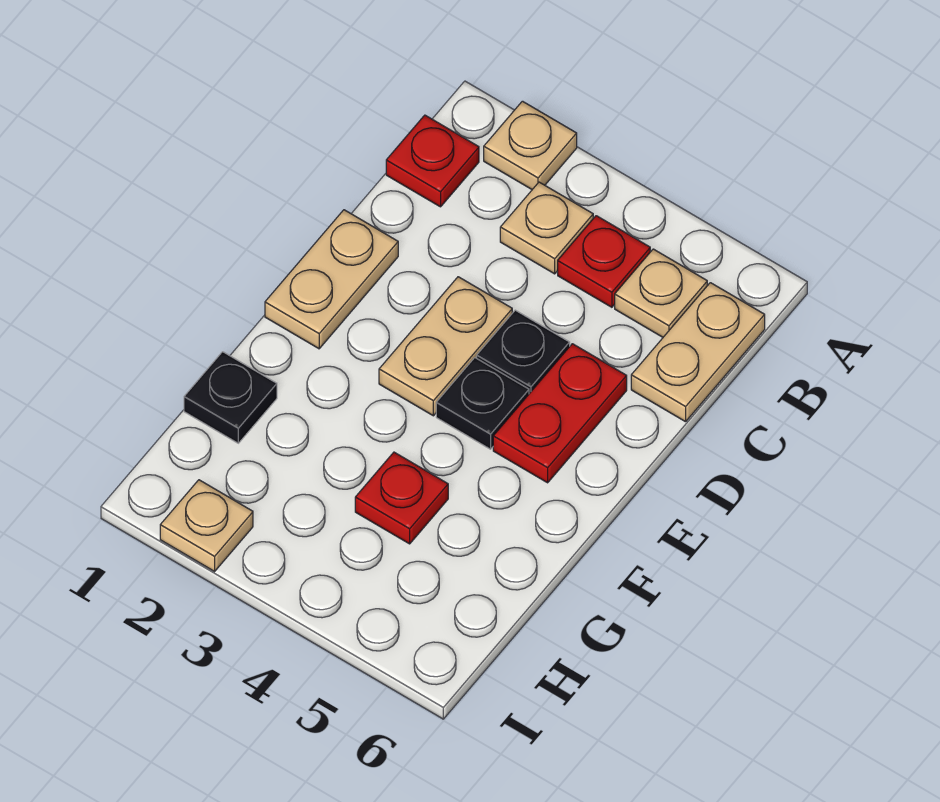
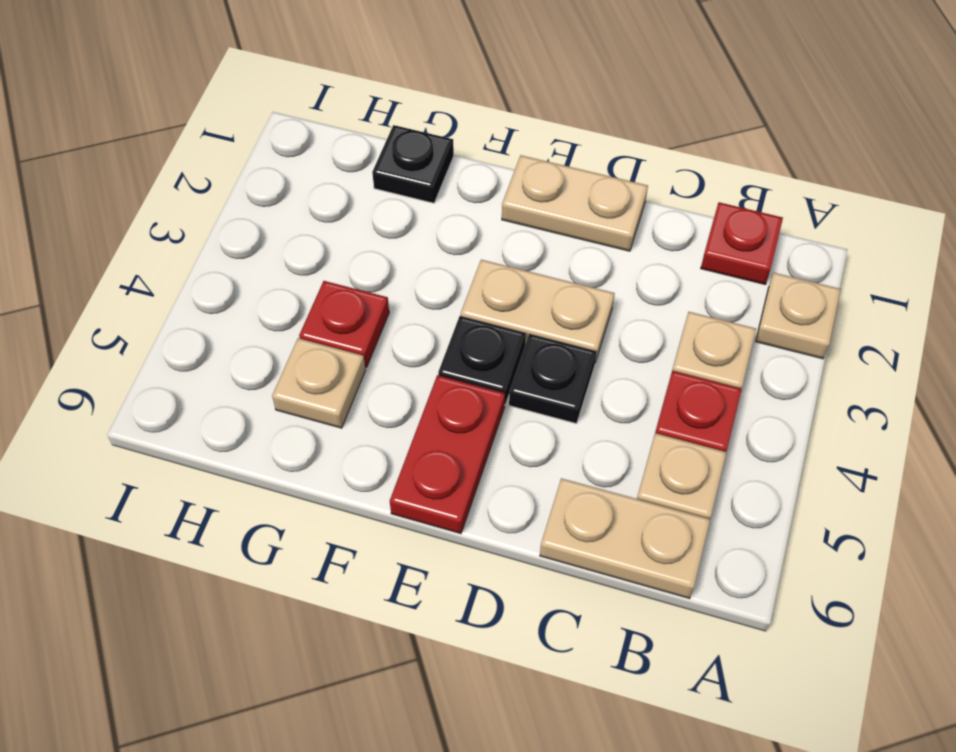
red plate D5:E5 level 1 -> red plate E5:E6 level 1
tan plate I2 level 1 -> tan plate G5 level 1

